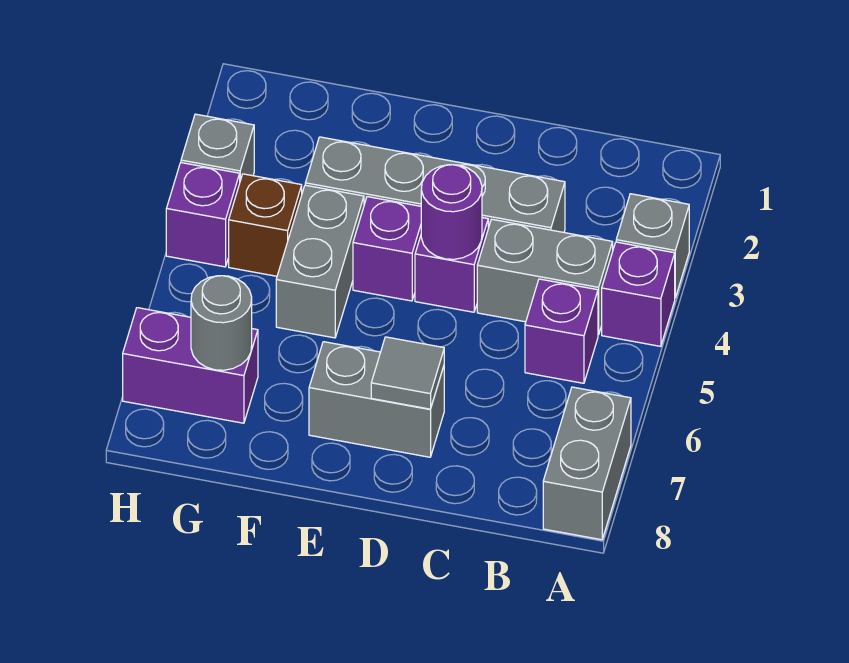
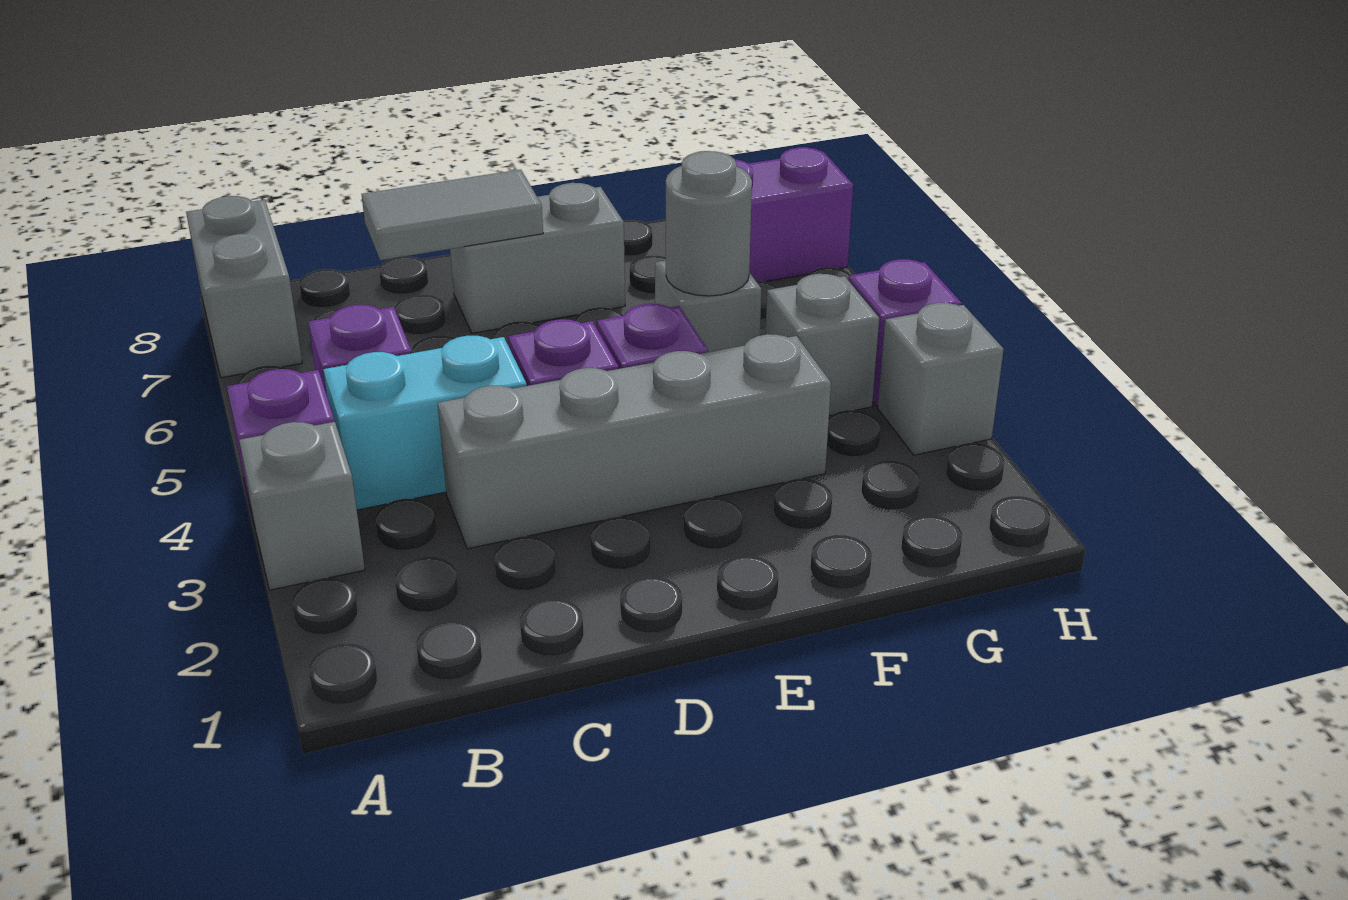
grey brick B4:C4 level 1 -> cyan brick B4:C4 level 1
purple round brick D4 level 2 -> none
grey tile D7 level 2 -> grey tile C7:D7 level 2
grey brick F4:F5 level 1 -> grey brick F5 level 1
brown brick G4 level 1 -> grey brick G4 level 1
grey round brick G7 level 2 -> grey round brick F5 level 2

